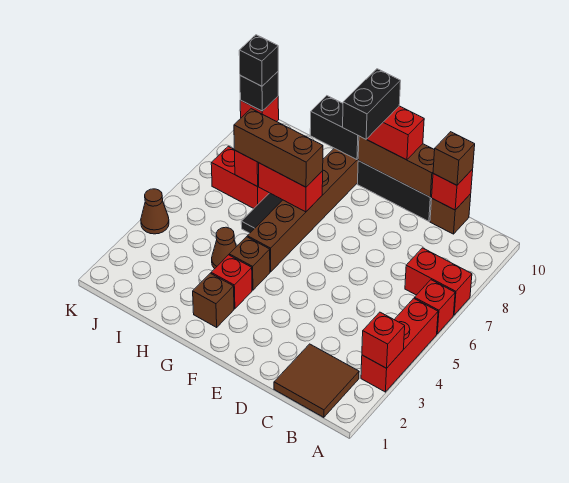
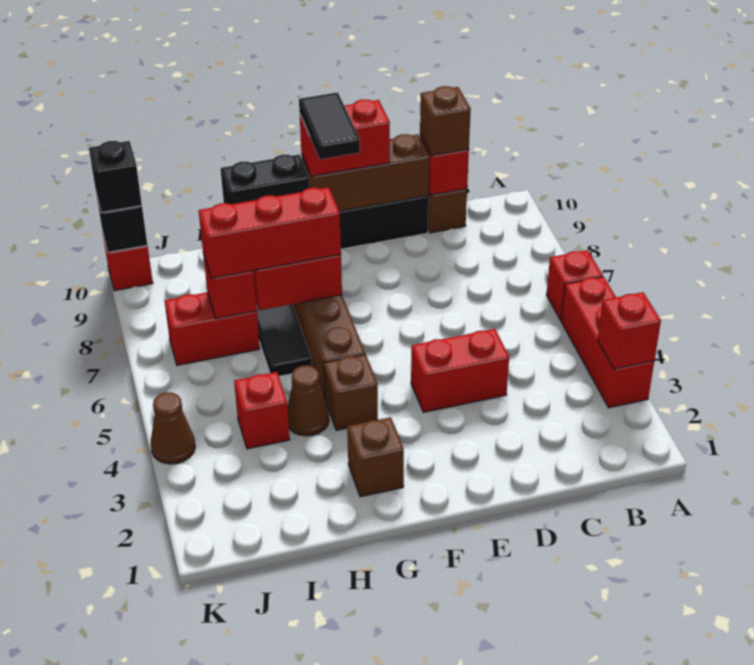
red brick A7:B7 level 1 -> red brick D4:E4 level 1
brown tile B1:C2 level 1 -> none
black brick F9:F10 level 4 -> black tile F9:F10 level 4
red brick G3 level 1 -> red brick I4 level 1
brown brick G7:I7 level 3 -> red brick G7:I7 level 3

